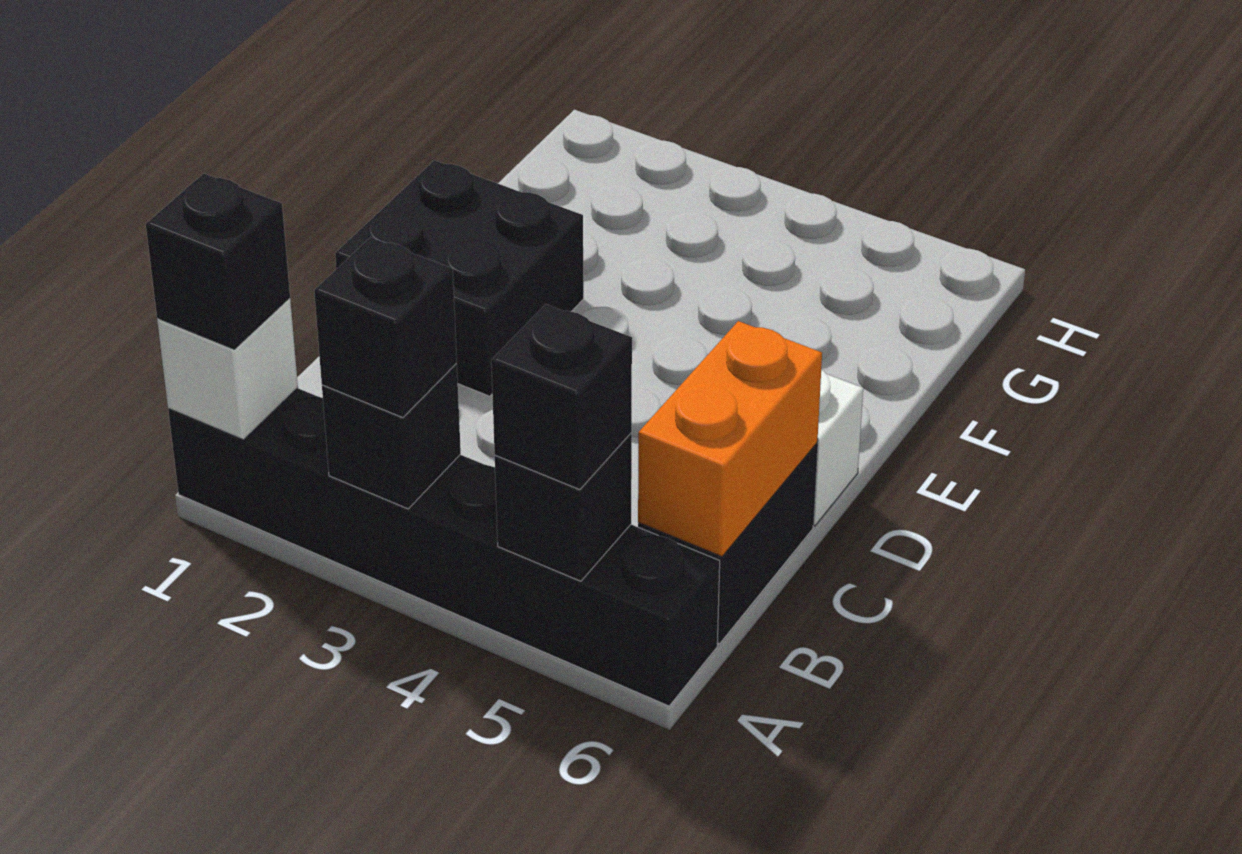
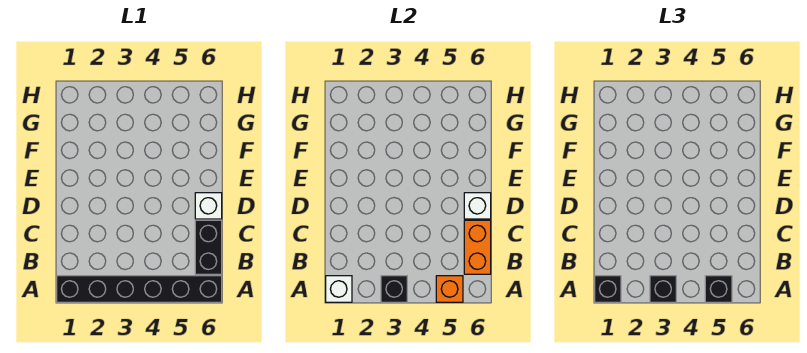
black brick A5 level 2 -> orange brick A5 level 2
black brick D1:E2 level 1 -> none
none -> white brick D6 level 2

